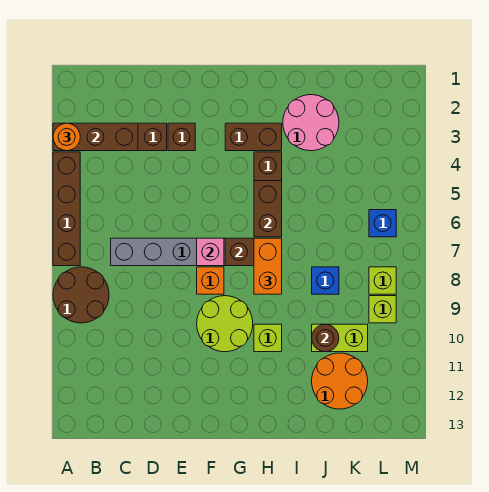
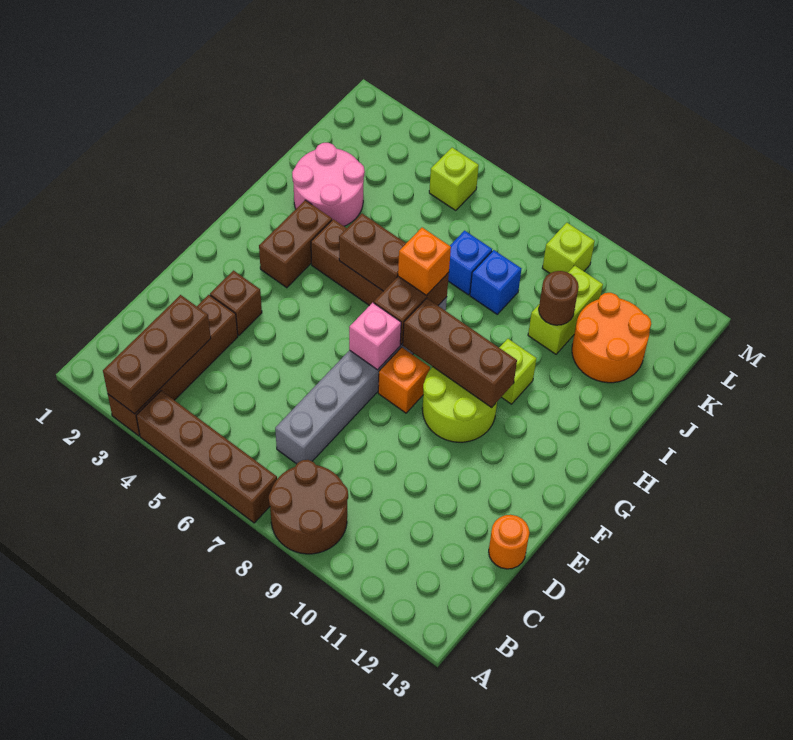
orange round brick A3 level 3 -> orange round brick D13 level 1
none -> brown brick G8:G10 level 2
orange brick H7:H8 level 3 -> orange brick H7 level 3
blue brick L6 level 1 -> blue brick J7 level 1
lime brick L8 level 1 -> lime brick L5 level 1

